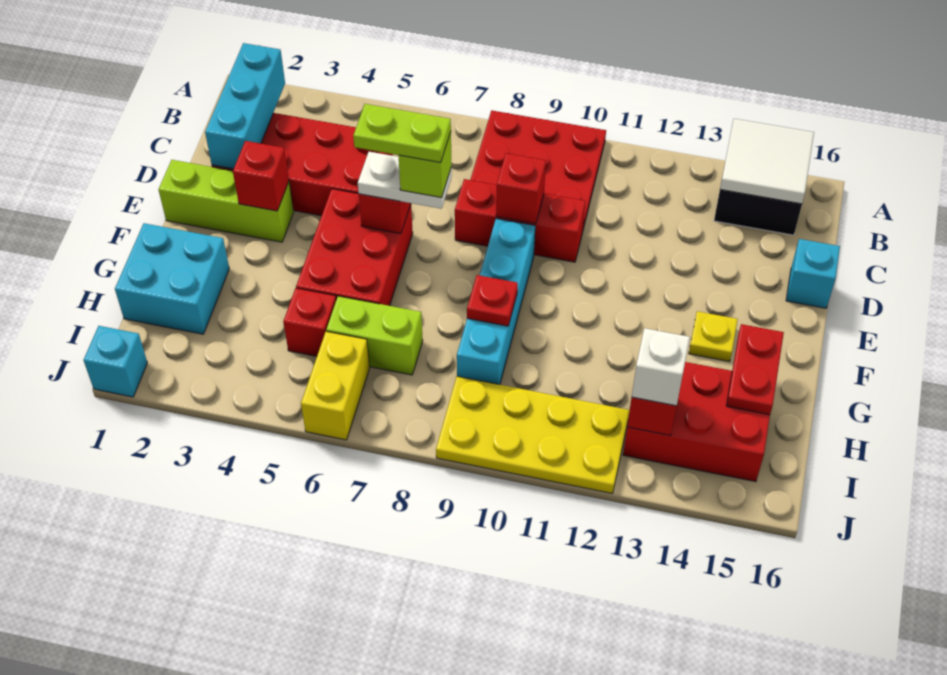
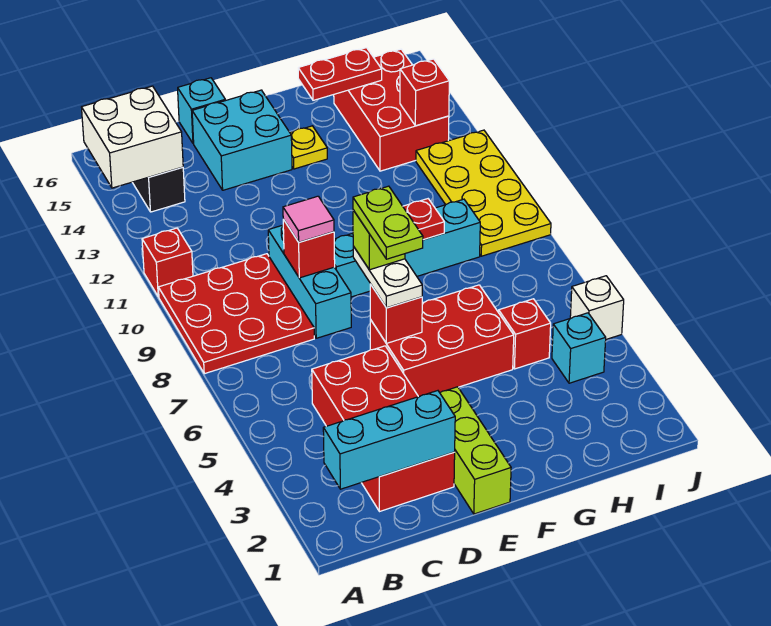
white tile A14:B15 level 2 -> white brick A14:B15 level 2
red brick D8:D10 level 1 -> cyan brick D8:D10 level 1
none -> pink tile D9 level 3
red brick E3 level 2 -> red brick A11 level 1
cyan brick G1:H2 level 1 -> cyan brick D14:E15 level 1
lime brick H6:H7 level 1 -> none
yellow brick I6:J6 level 1 -> none
white brick I13 level 3 -> white brick J5 level 1
cyan brick J1 level 1 -> cyan brick I4 level 1

